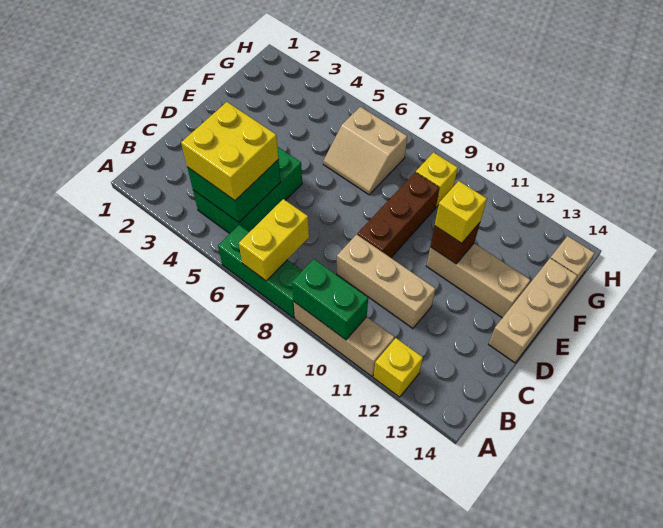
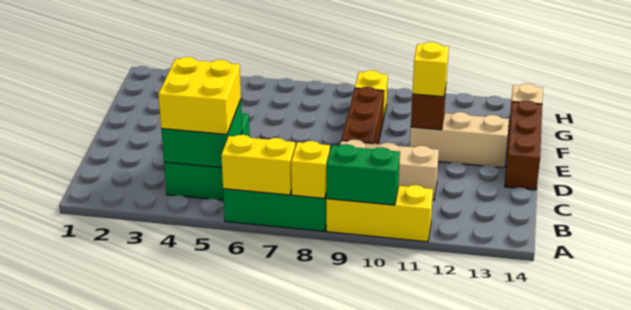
yellow brick A7:B7 level 2 -> yellow brick A6:A7 level 2
tan brick A9:A11 level 1 -> yellow brick A9:A11 level 1
yellow brick A12 level 1 -> yellow brick A8 level 2
tan brick D14:F14 level 1 -> brown brick D14:F14 level 1
tan slope F6:G7 level 1 top G -> none

